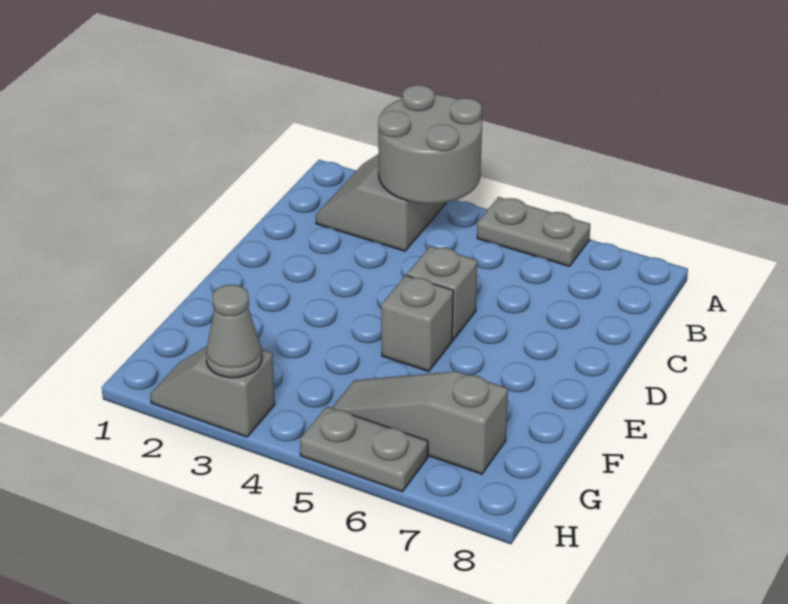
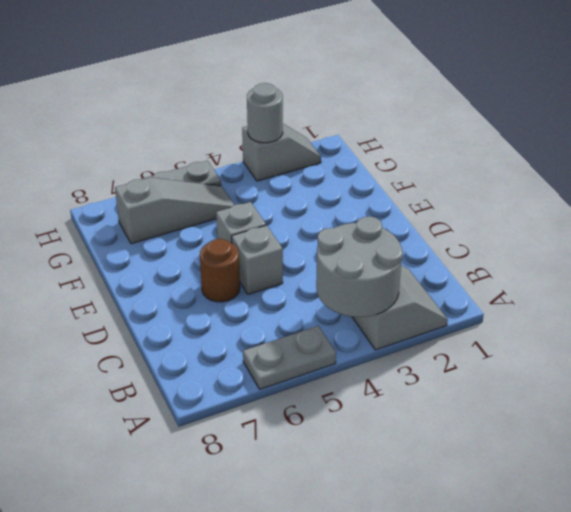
none -> brown round brick D6 level 1
grey cone H3 level 2 -> grey round brick H3 level 2

